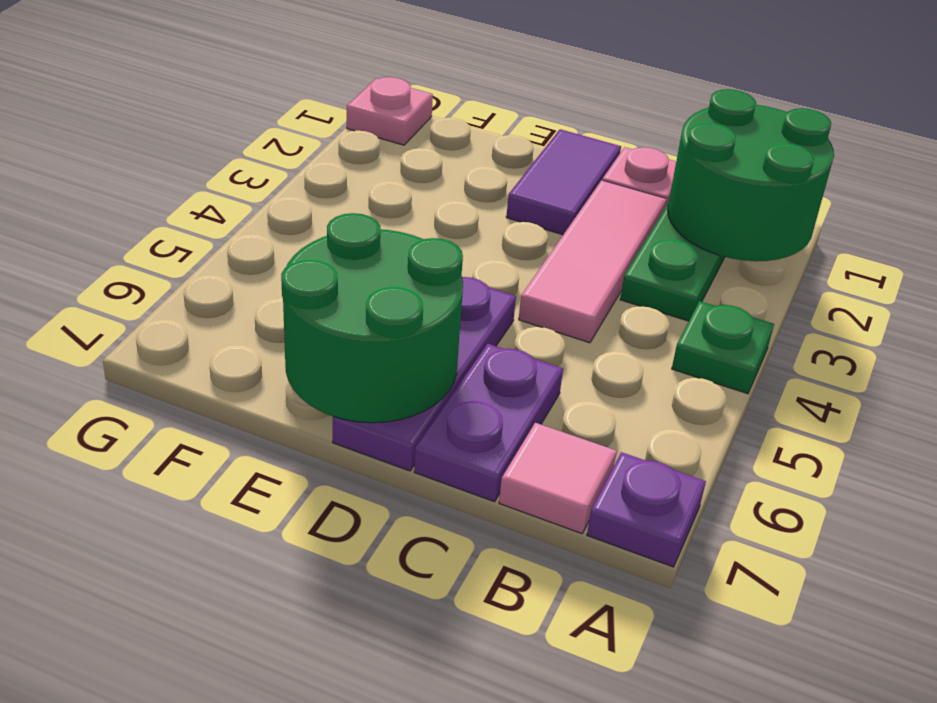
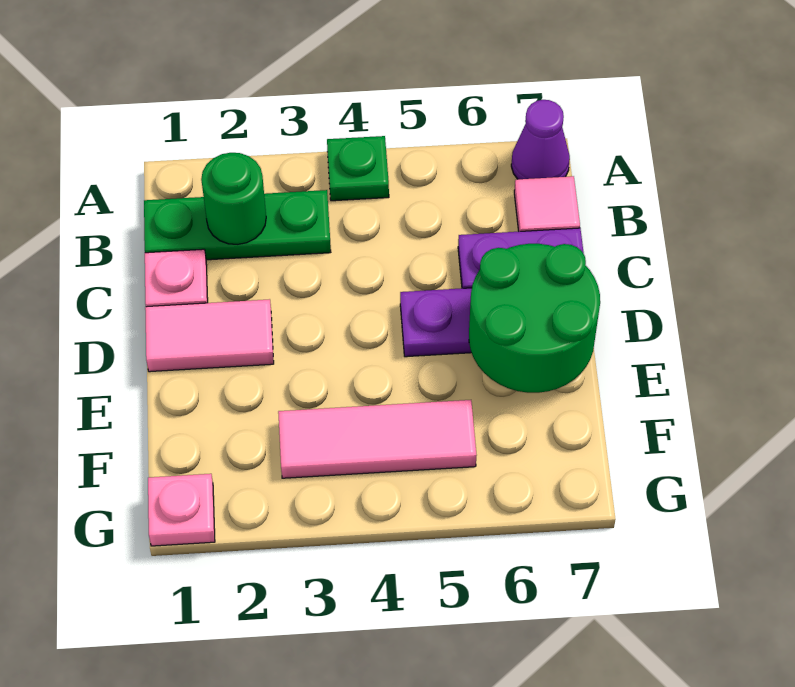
green round brick A1:B2 level 2 -> green round brick B2 level 2
purple plate A7 level 1 -> purple cone A7 level 1
pink tile C2:C4 level 1 -> pink tile F3:F5 level 1
purple tile D1:D2 level 1 -> pink tile D1:D2 level 1

